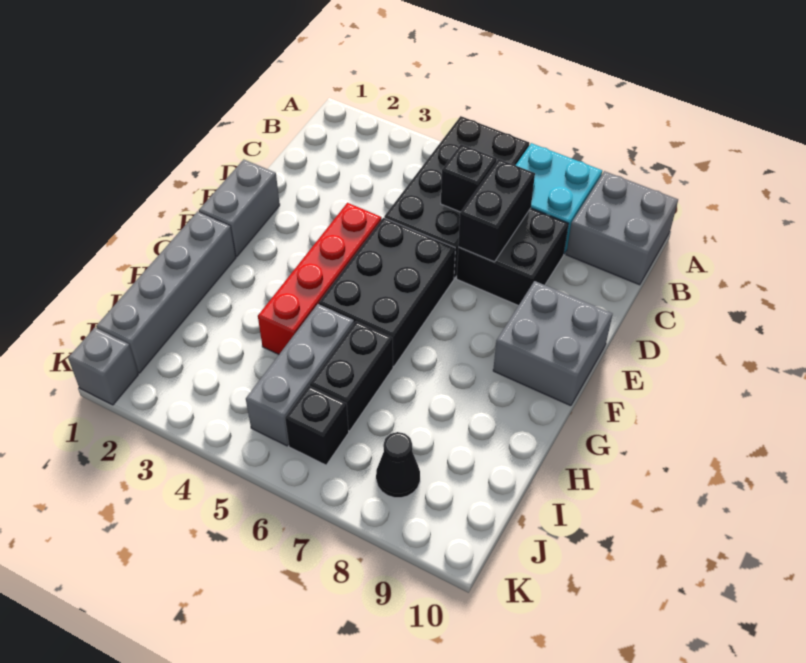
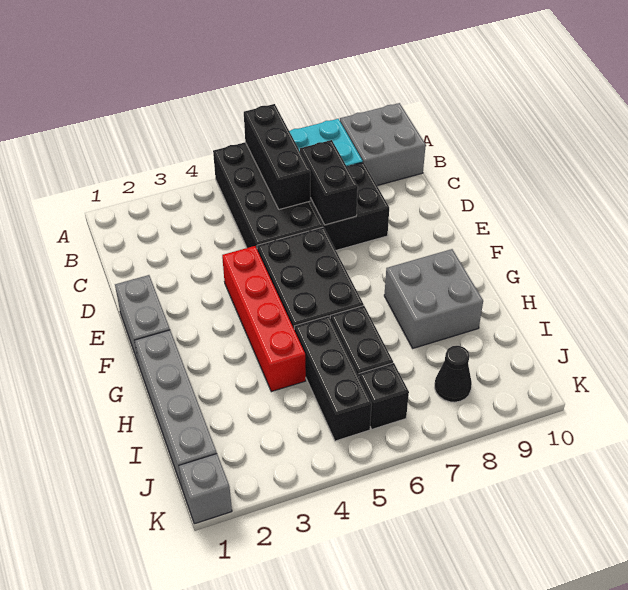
black brick C6 level 2 -> black brick A6:C6 level 2
grey brick E9:F10 level 1 -> grey brick G8:H9 level 1
grey brick H5:J5 level 1 -> black brick H5:J5 level 1

